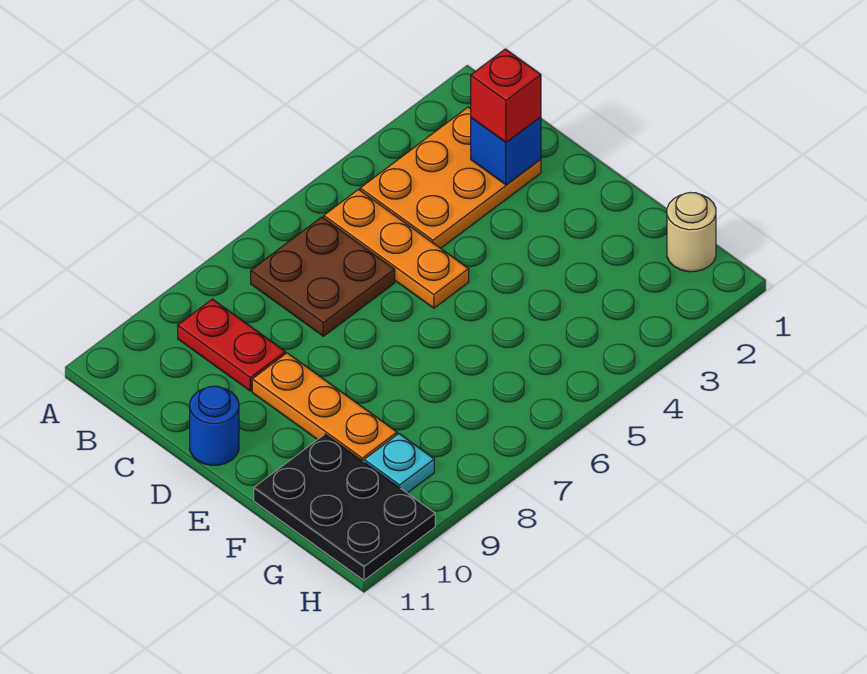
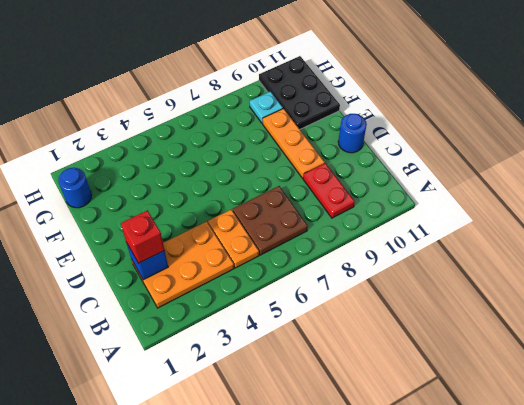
orange plate B5:D5 level 1 -> orange plate B5:C5 level 1
tan round brick G1 level 1 -> blue round brick G1 level 1

